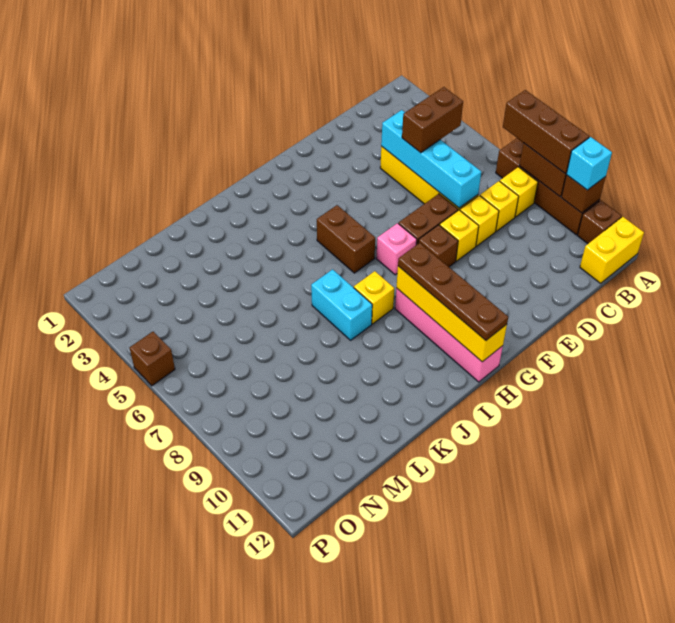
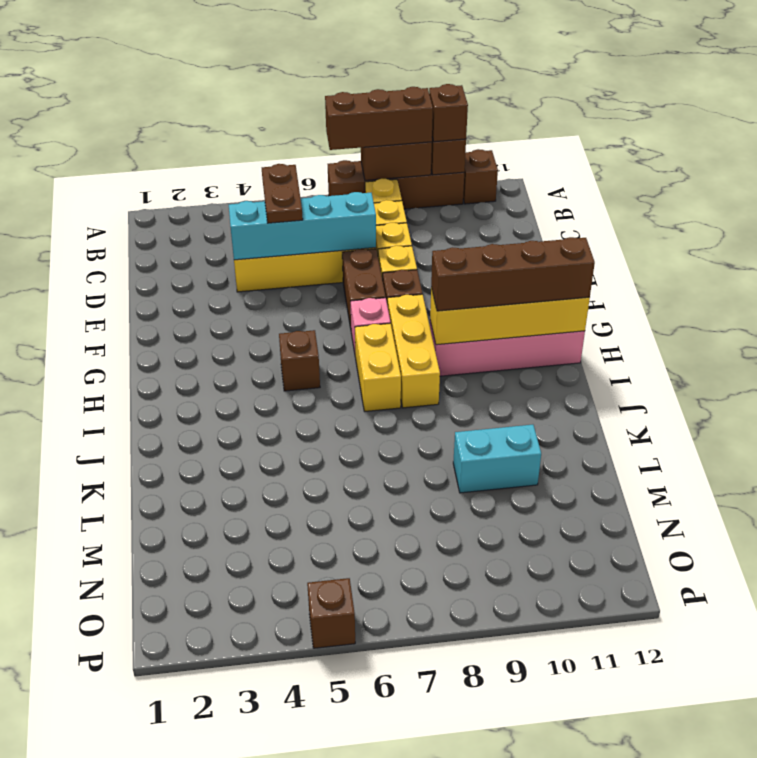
cyan brick A10 level 3 -> brown brick A10 level 3
yellow brick A12:B12 level 1 -> yellow brick H7:I7 level 1
brown brick C5:D5 level 3 -> brown plate C5:D5 level 3
brown brick H5:H6 level 1 -> brown brick H5 level 1
brown plate H9:H12 level 3 -> brown brick H9:H12 level 3
yellow brick I8 level 1 -> yellow brick G8:I8 level 1
cyan brick J7:J8 level 1 -> cyan brick L9:L10 level 1

